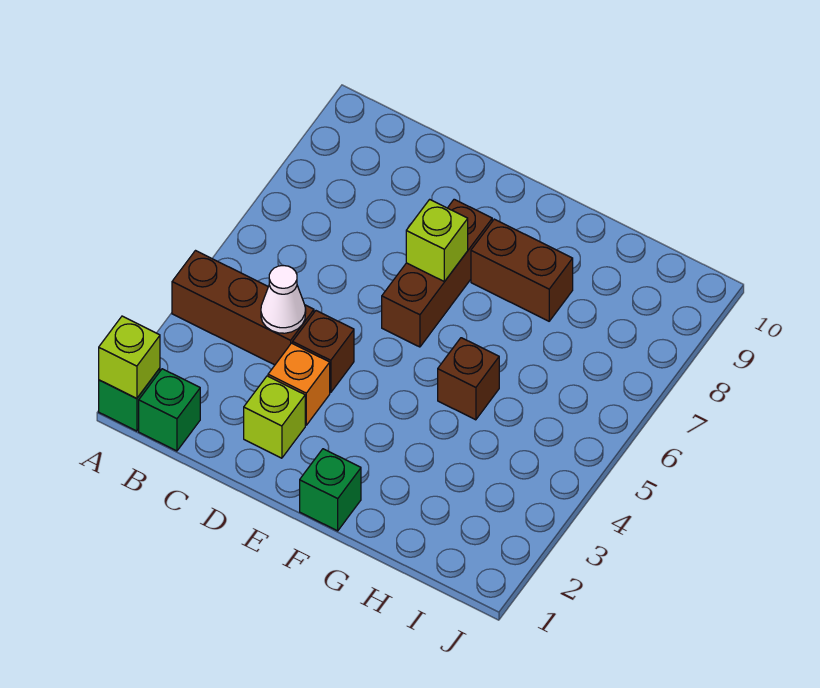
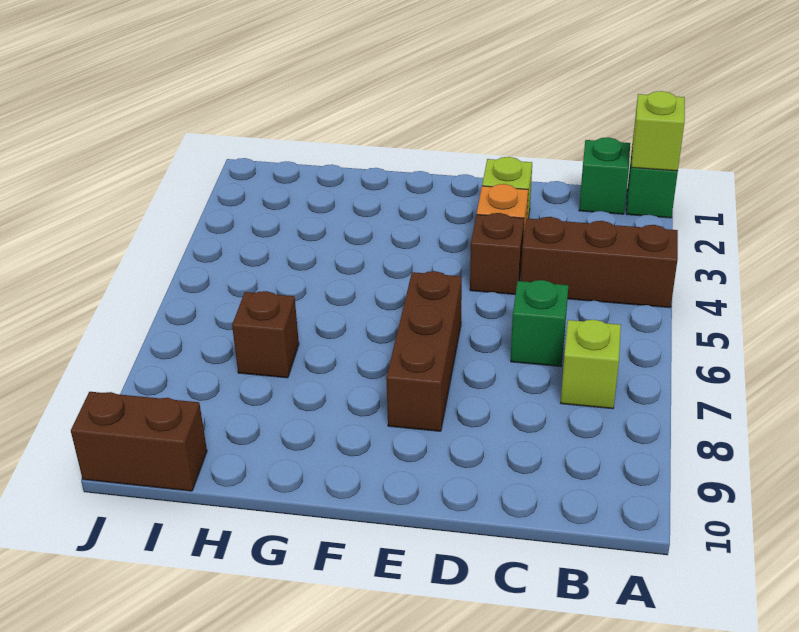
white cone C4 level 2 -> none
lime brick E7 level 2 -> lime brick B7 level 1
green brick F1 level 1 -> green brick C6 level 1
brown brick F8:G8 level 1 -> brown brick I10:J10 level 1
brown brick G5 level 1 -> brown brick H7 level 1

